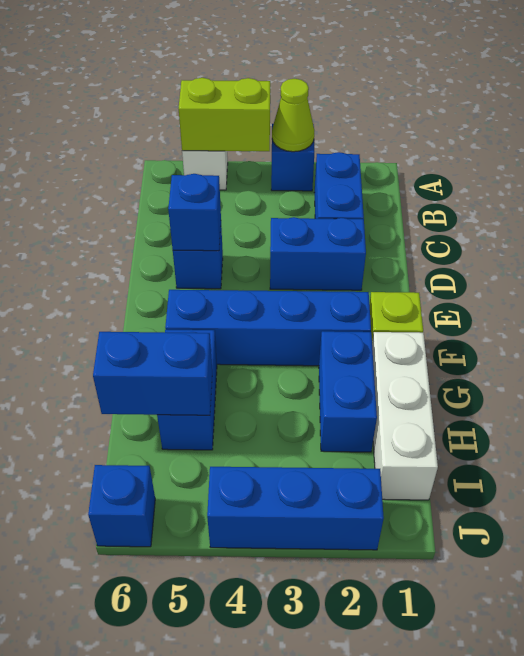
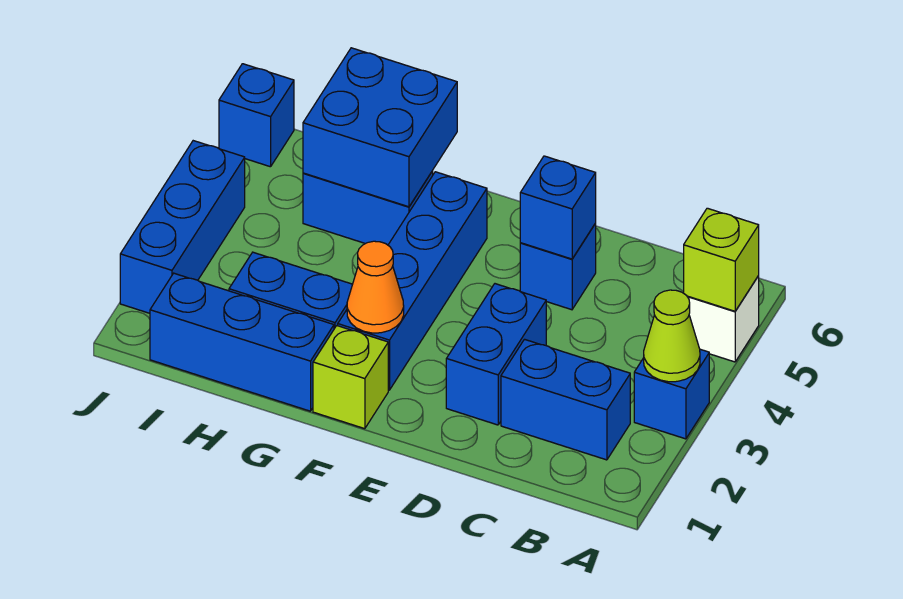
lime brick A4:A5 level 2 -> lime brick A5 level 2
none -> orange cone F2 level 2
white brick G1:I1 level 1 -> blue brick G1:I1 level 1
blue brick H5:H6 level 2 -> blue brick G5:H6 level 2

